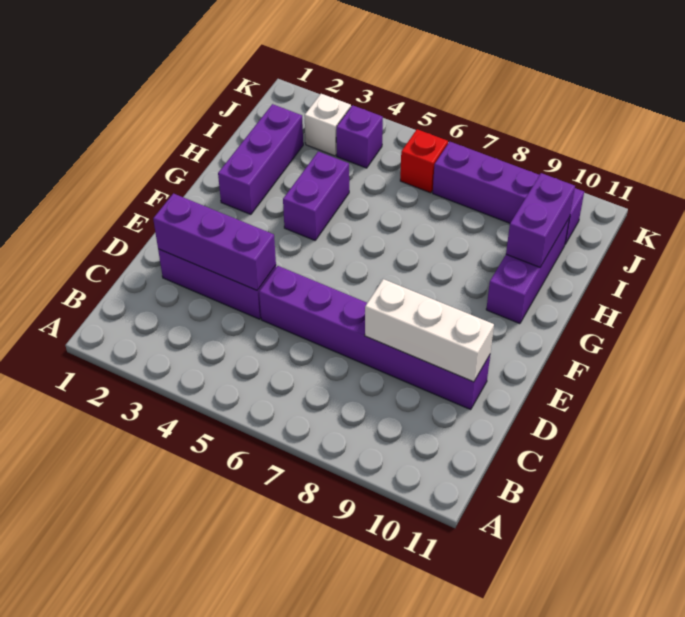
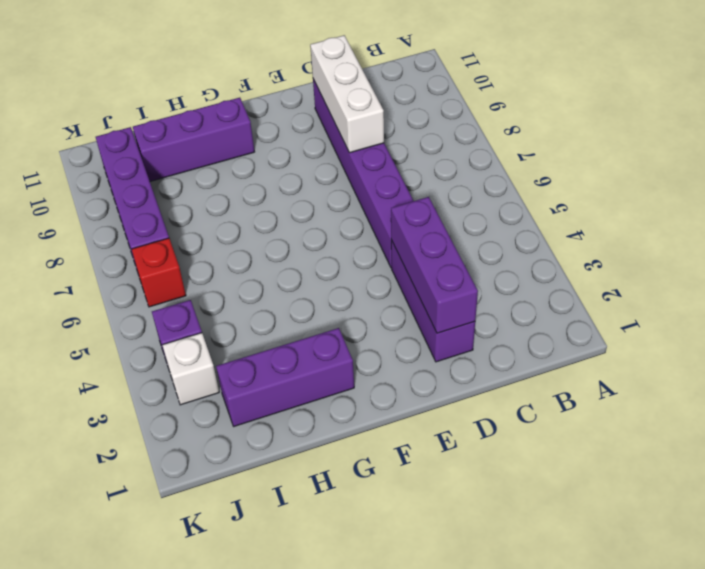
purple brick G4:H4 level 1 -> none
purple brick H10:I10 level 2 -> none

